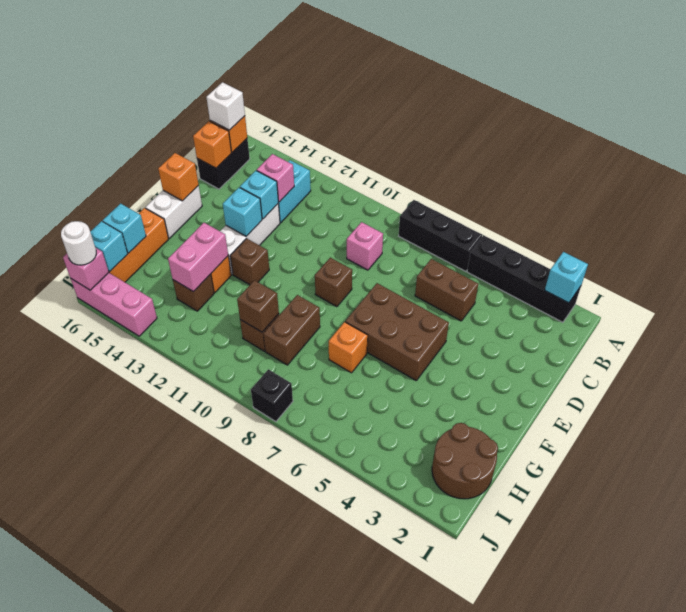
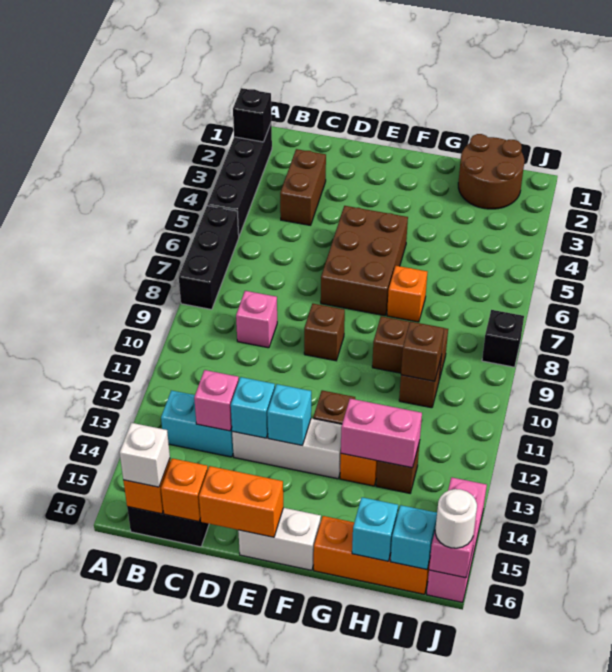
cyan brick A2 level 2 -> black brick A2 level 2
brown brick C5:C6 level 1 -> brown brick C3:C4 level 1
orange brick E16 level 2 -> orange brick D16:E16 level 2

